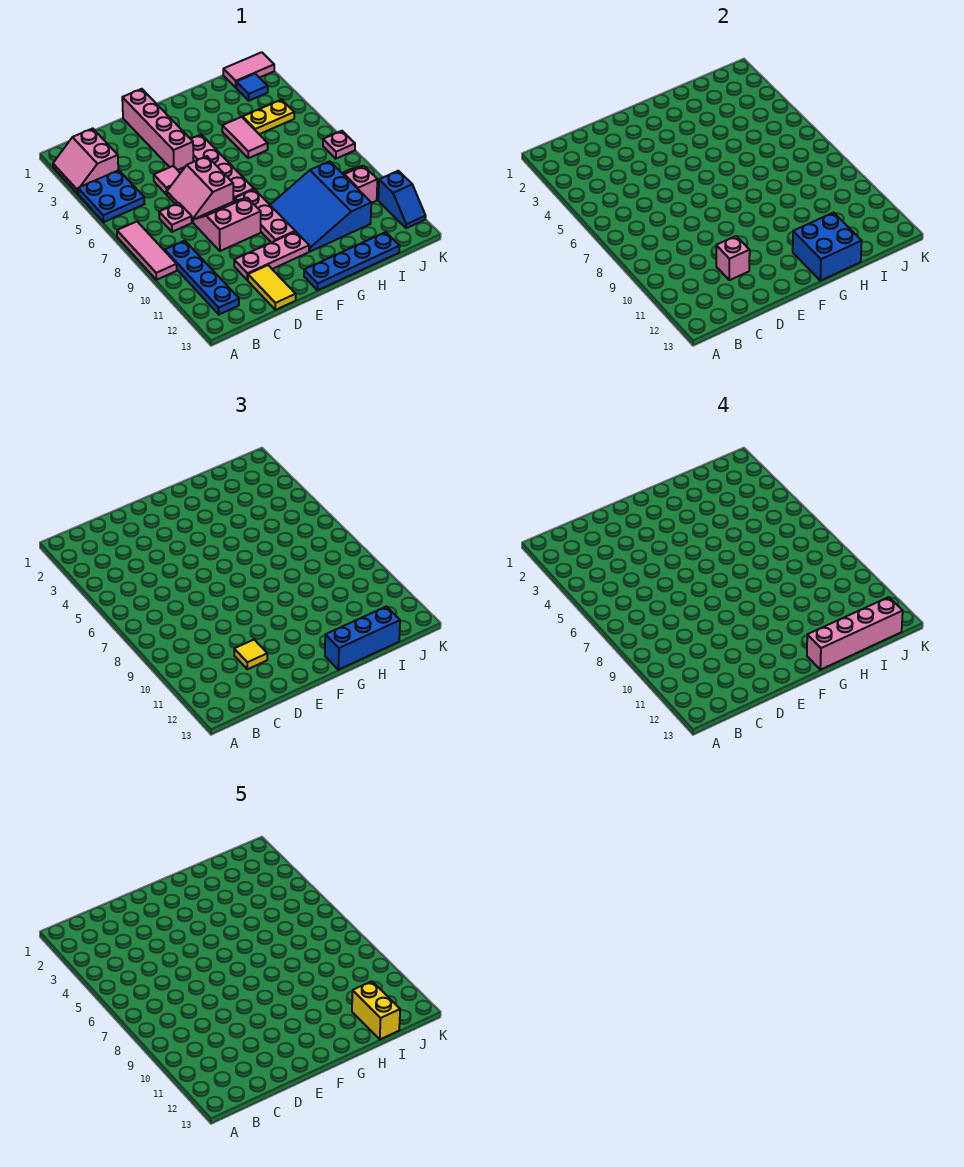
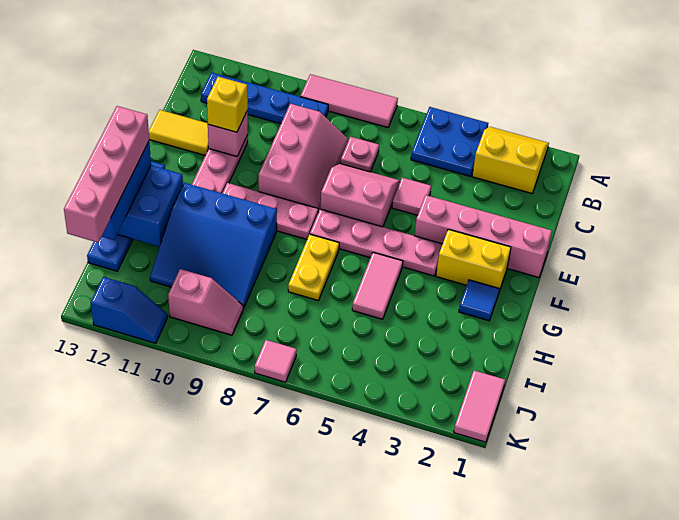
pink slope A2:B3 level 1 top B -> yellow slope A2:B3 level 1 top B
pink slope D8:E9 level 1 top 9 -> pink slope C8:E9 level 1 top 9
yellow tile D11 level 3 -> yellow brick D11 level 3
blue slope G9:I11 level 1 top I -> blue slope G9:I11 level 1 top G
pink tile H4:H5 level 1 -> pink tile G5:H5 level 1
yellow plate I4:J4 level 1 -> yellow plate G7:H7 level 1
yellow brick I12:I13 level 5 -> yellow brick F2:F3 level 1
blue tile J2 level 1 -> blue tile G2 level 1
pink plate K7 level 1 -> pink tile K7 level 1
blue slope K11:K12 level 1 top 11 -> blue slope K11:K12 level 1 top 12

